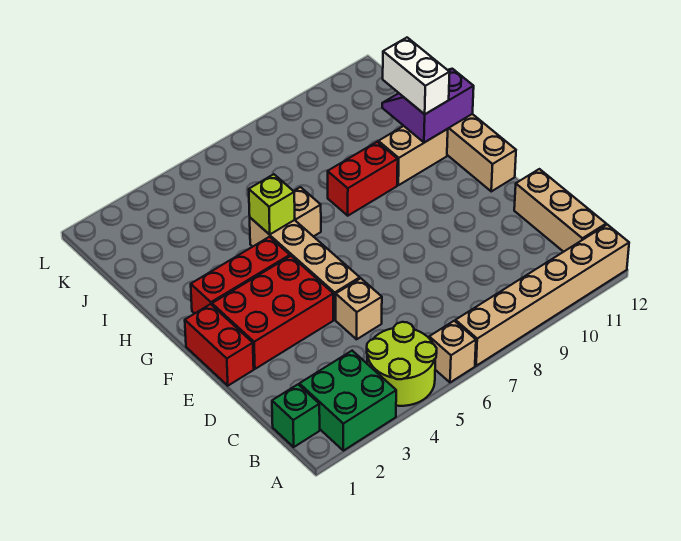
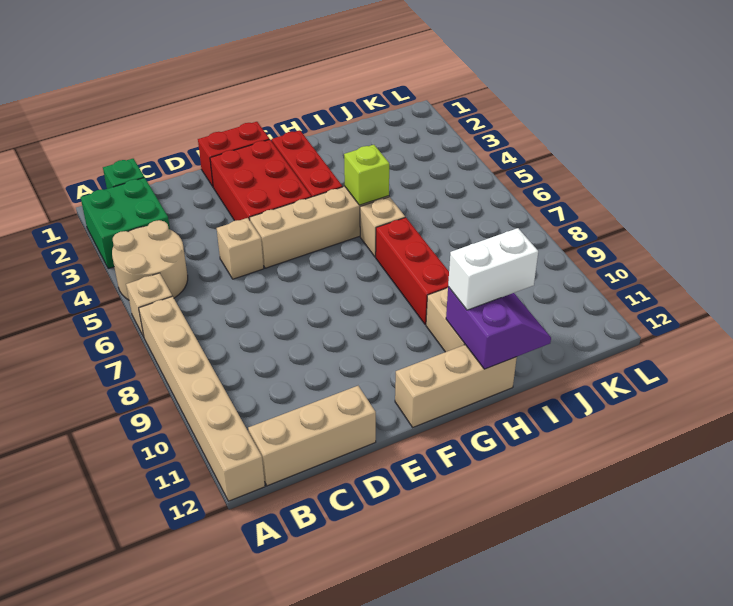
lime round brick A4:B5 level 1 -> tan round brick A4:B5 level 1
red brick H8:H9 level 1 -> red brick H7:H9 level 1

